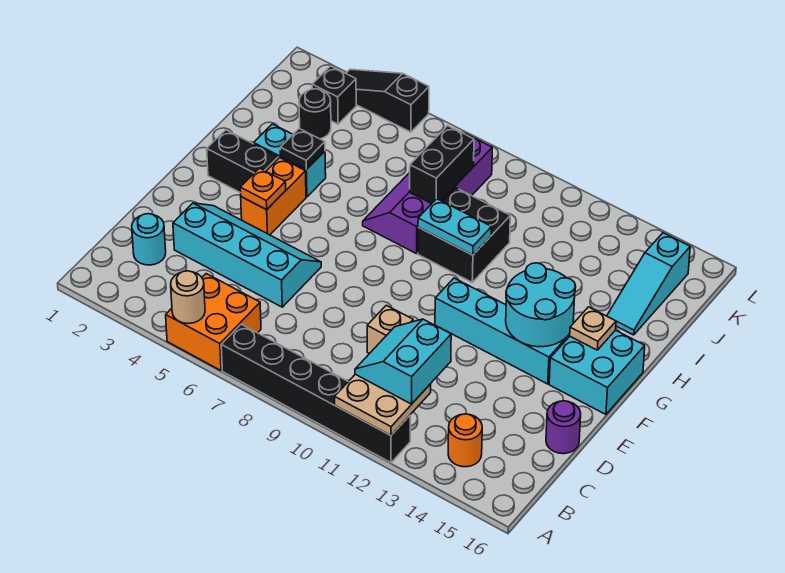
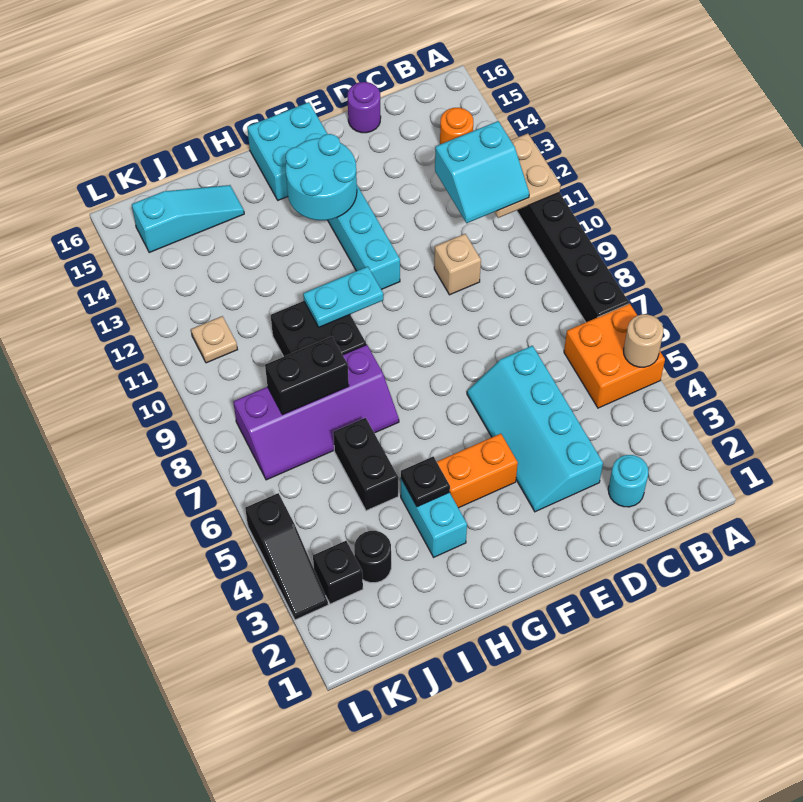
orange plate F4 level 2 -> none
black brick G2:G3 level 1 -> black brick I5:I6 level 1
tan plate G15 level 2 -> tan plate K11 level 1
cyan plate H9:H10 level 2 -> cyan plate G10:H10 level 2

